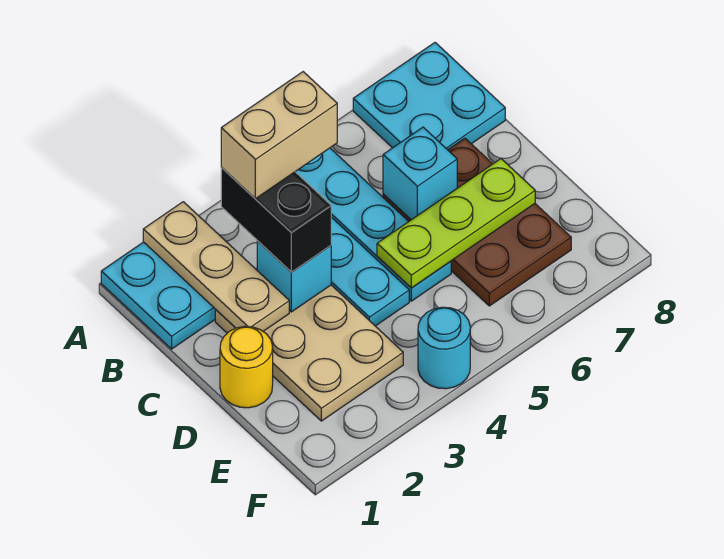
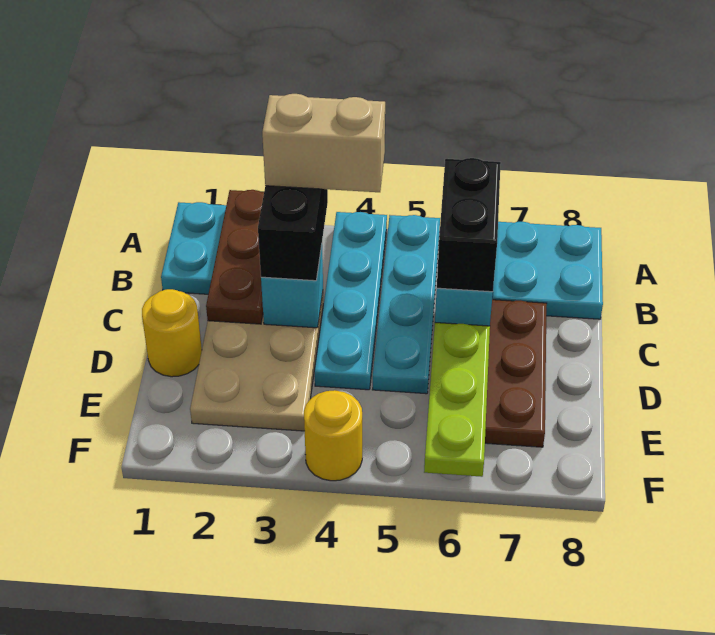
tan plate A2:C2 level 2 -> brown plate A2:C2 level 2
none -> black brick B6:C6 level 3
lime plate D5:D7 level 2 -> lime plate D6:F6 level 2
cyan round brick F4 level 1 -> yellow round brick F4 level 1

